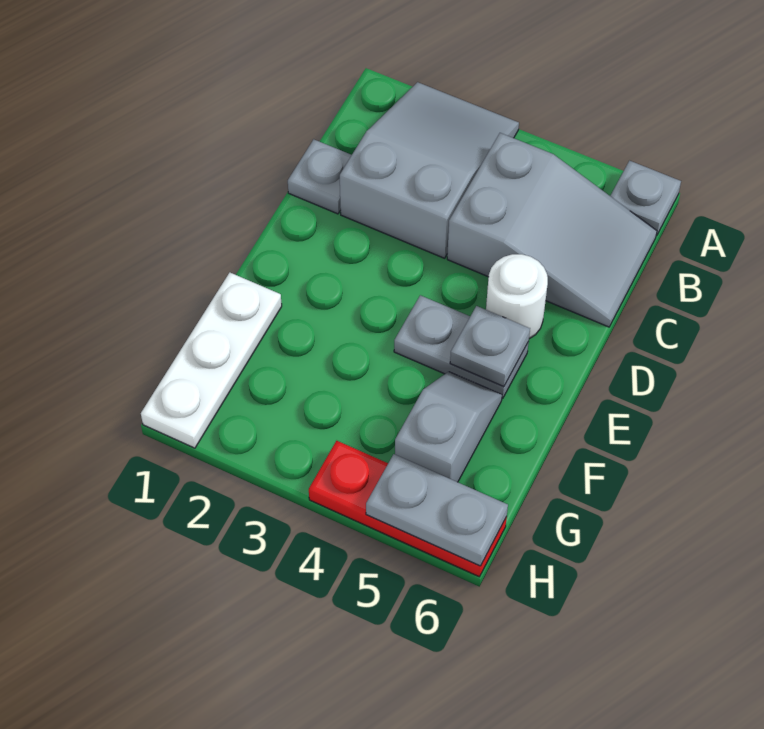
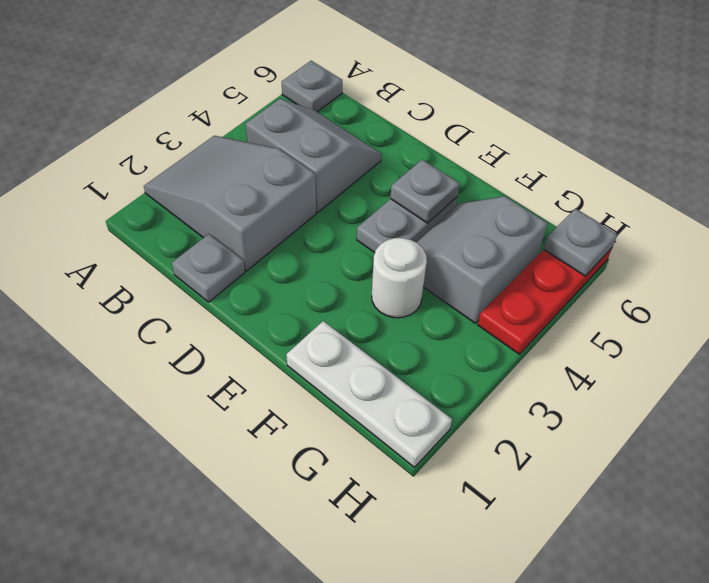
grey slope B4:C6 level 1 top 4 -> grey slope B4:C5 level 1 top 4
white round brick D5 level 1 -> white round brick F3 level 1
grey slope F5:G5 level 1 top G -> grey slope F4:G5 level 1 top G
grey plate H5:H6 level 2 -> grey plate H6 level 2

